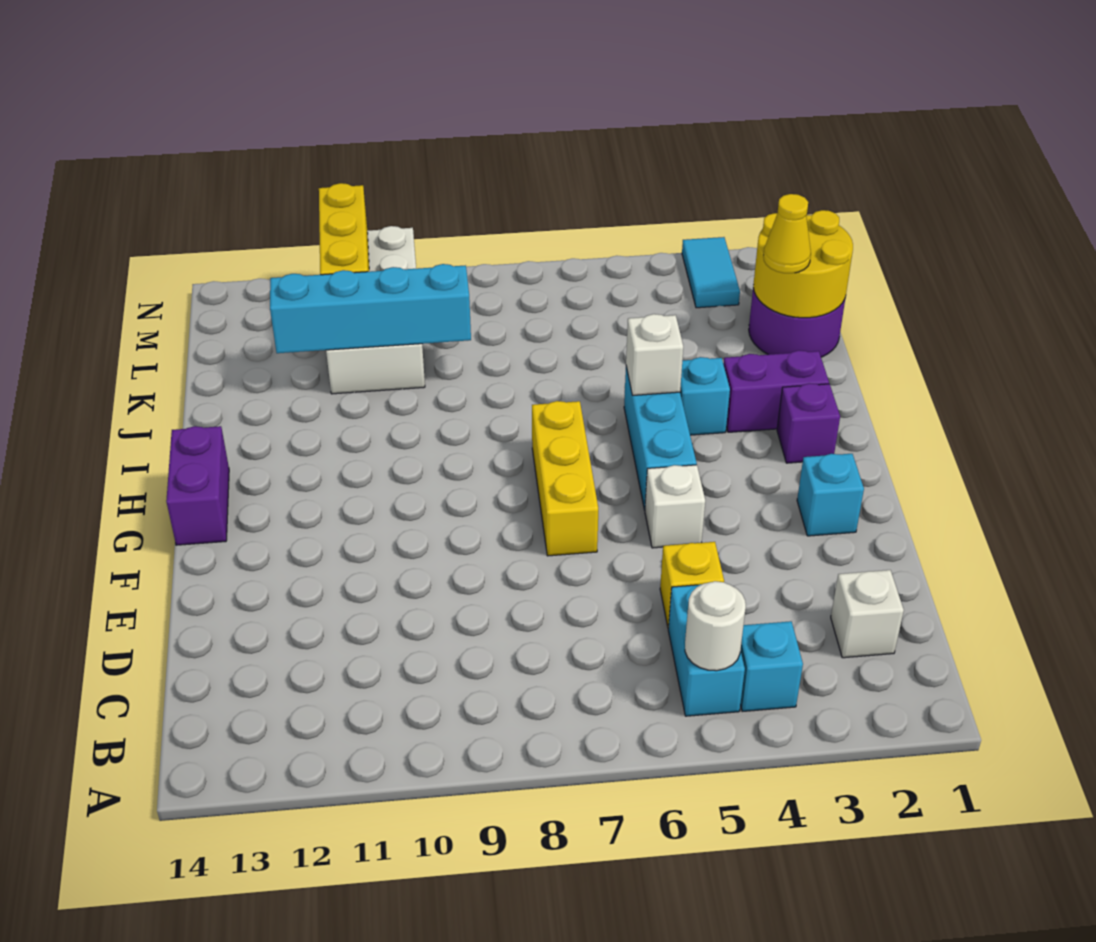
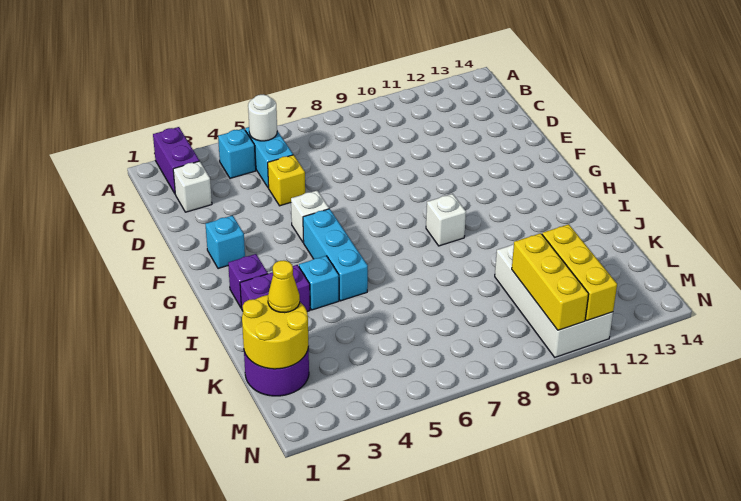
yellow brick F7:H7 level 1 -> yellow brick L10:N10 level 2
purple brick G14:H14 level 1 -> purple brick A2:B2 level 1
white brick I5 level 2 -> white brick H9 level 1
cyan brick K9:K12 level 2 -> none
cyan tile M3:N3 level 1 -> none

